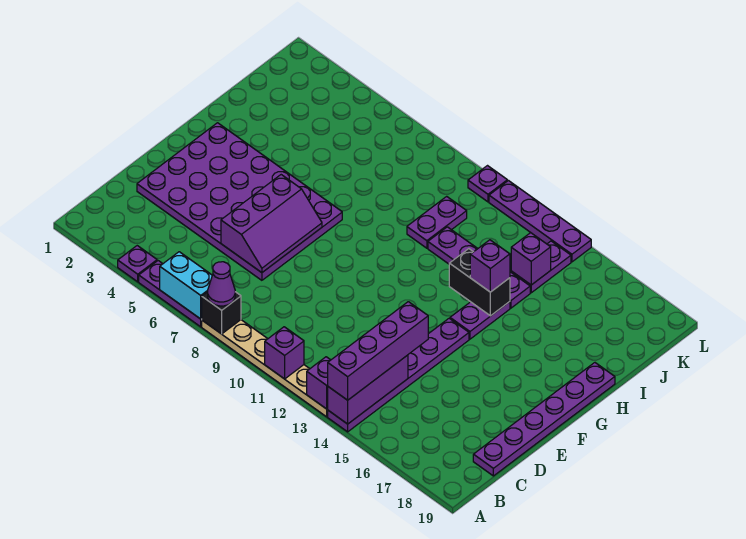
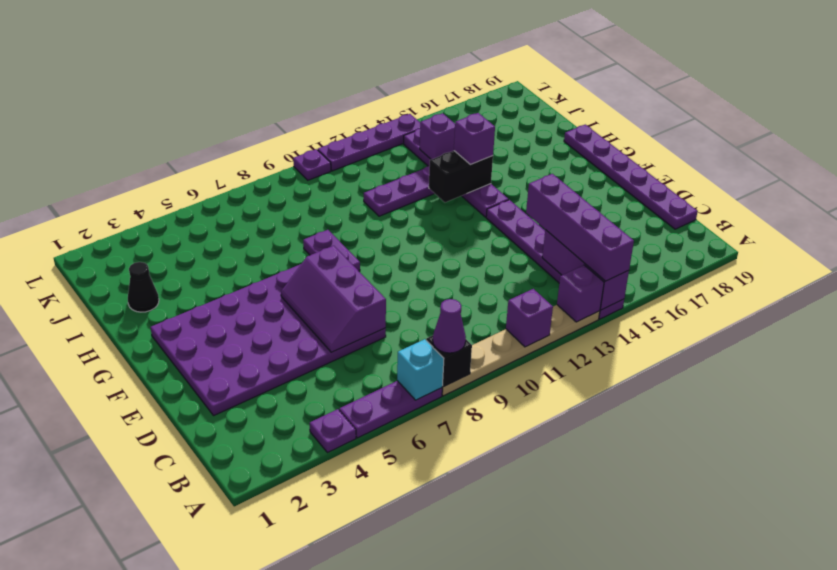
cyan brick A6:A7 level 2 -> cyan brick A7 level 2
purple slope D6:F7 level 2 top 6 -> purple slope D6:F7 level 2 top 7
none -> black cone I2 level 1
purple plate I10:J10 level 1 -> purple plate G8:H8 level 1

